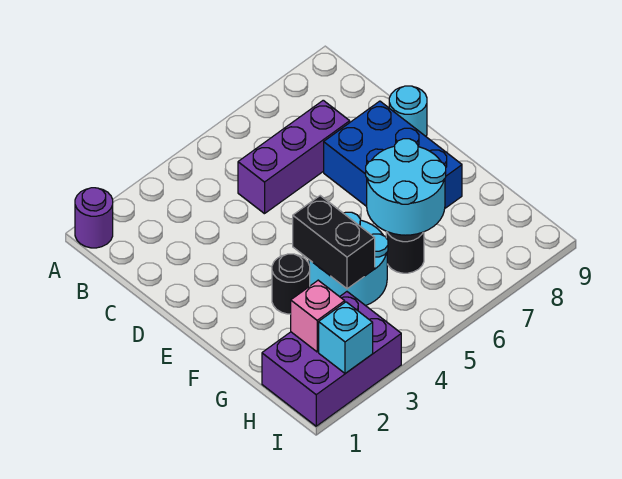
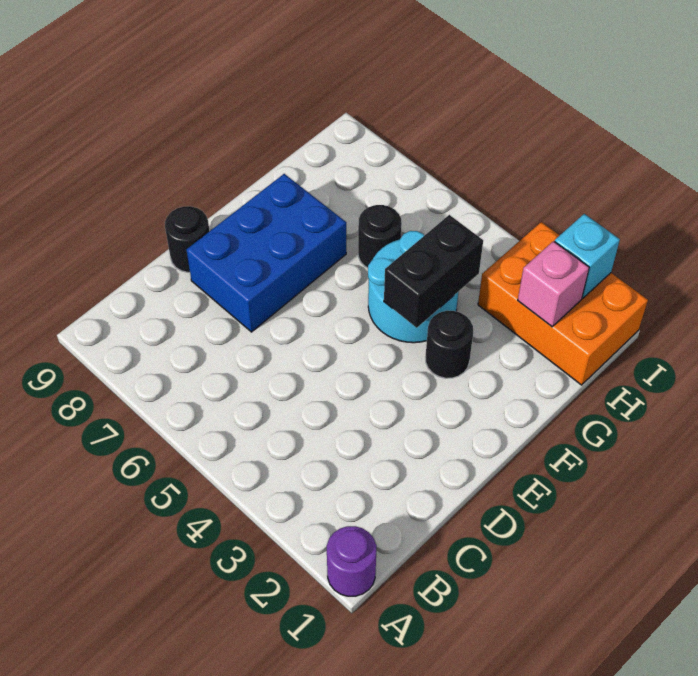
purple brick C5:C7 level 1 -> none
cyan round brick D9 level 1 -> black round brick D9 level 1
cyan round brick F6:G7 level 2 -> none
purple brick H1:I3 level 1 -> orange brick H1:I3 level 1

